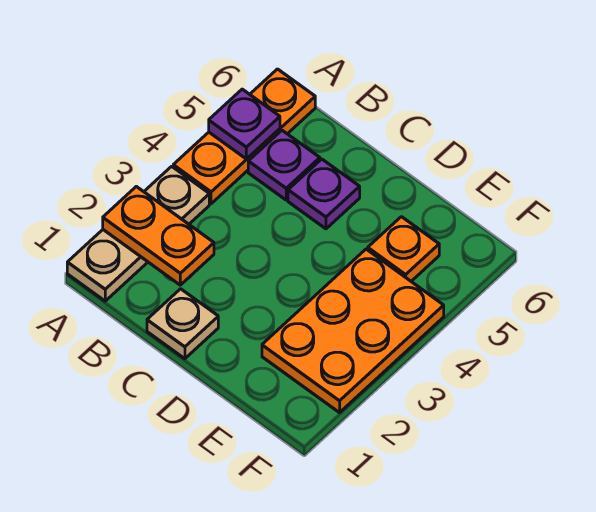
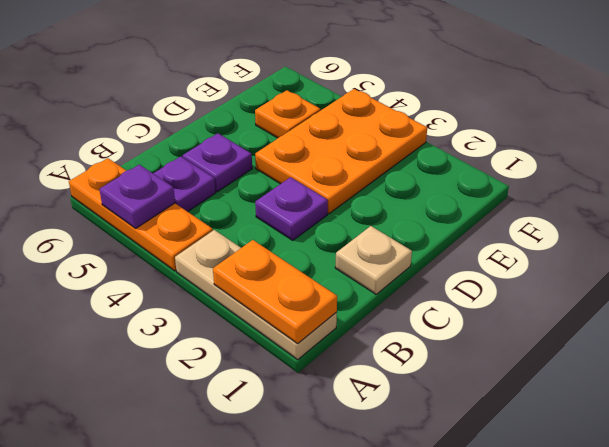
orange plate A2:B2 level 2 -> orange plate A1:A2 level 2
none -> purple plate C3 level 1
orange plate E2:F4 level 1 -> orange plate D3:F4 level 1

